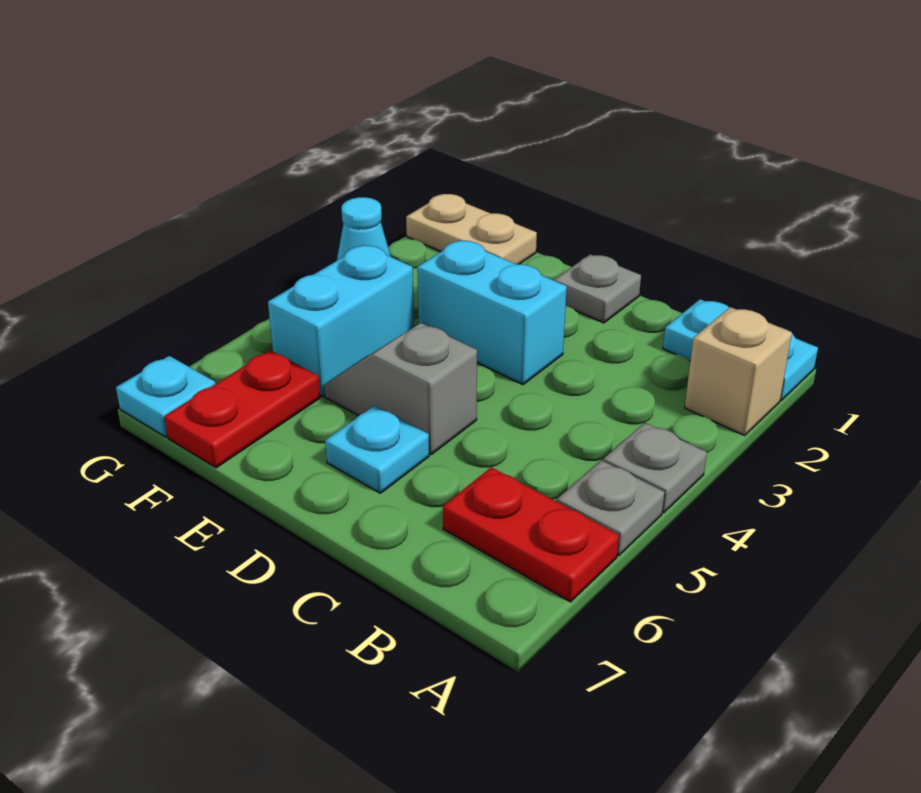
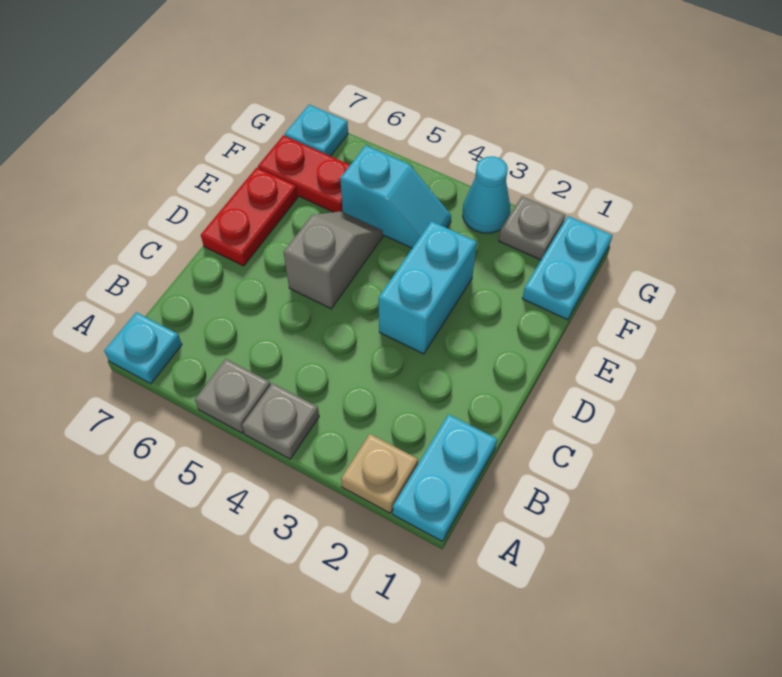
tan brick A2 level 1 -> tan plate A2 level 1
red plate A6:B6 level 1 -> red plate D7:E7 level 1
grey plate D1 level 1 -> grey plate G2 level 1
cyan plate D6 level 1 -> cyan plate A7 level 1
tan plate F1:G1 level 1 -> cyan plate F1:G1 level 1
cyan brick F4:F5 level 1 -> cyan slope F4:F5 level 1 top 5

